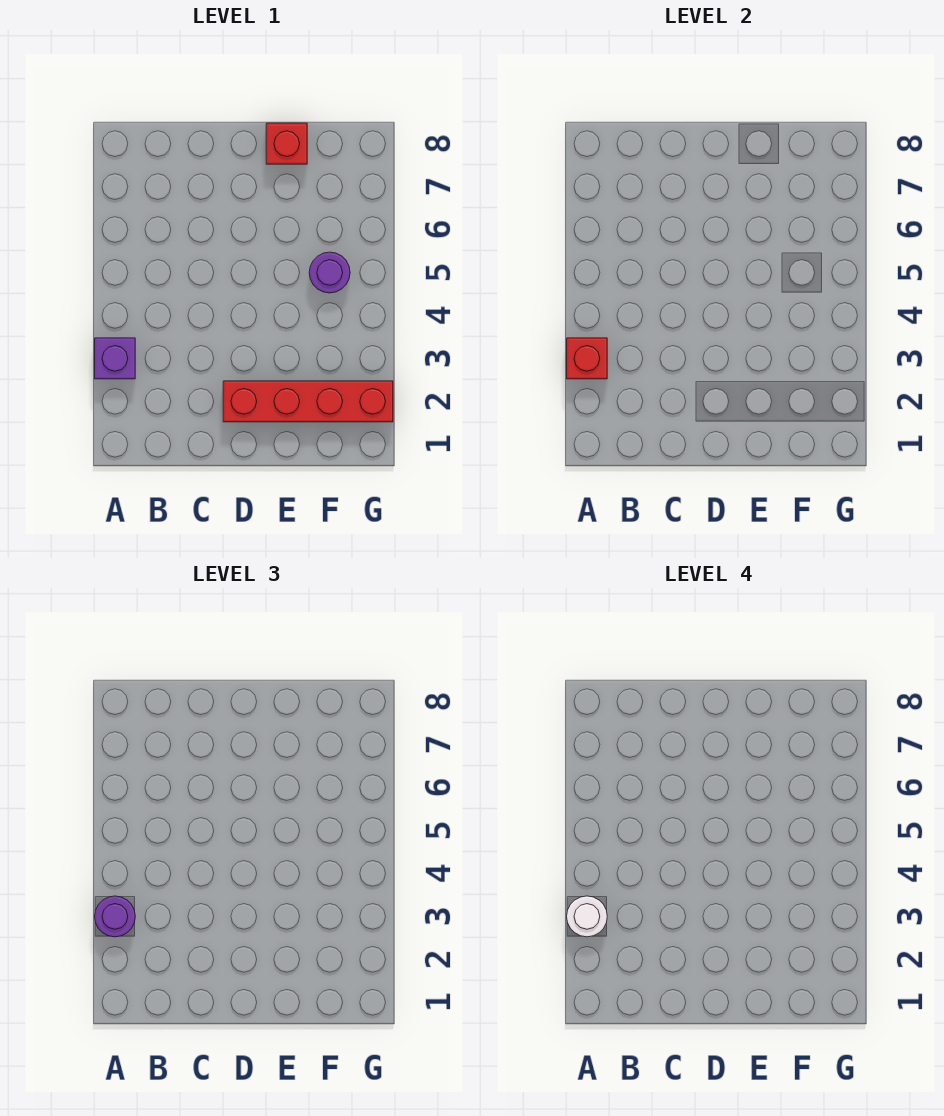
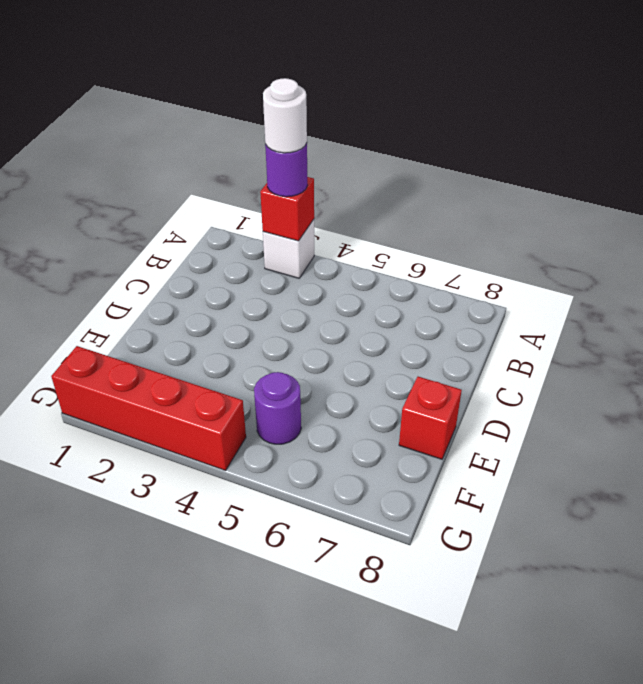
purple brick A3 level 1 -> white brick A3 level 1
red brick D2:G2 level 1 -> red brick G1:G4 level 1

